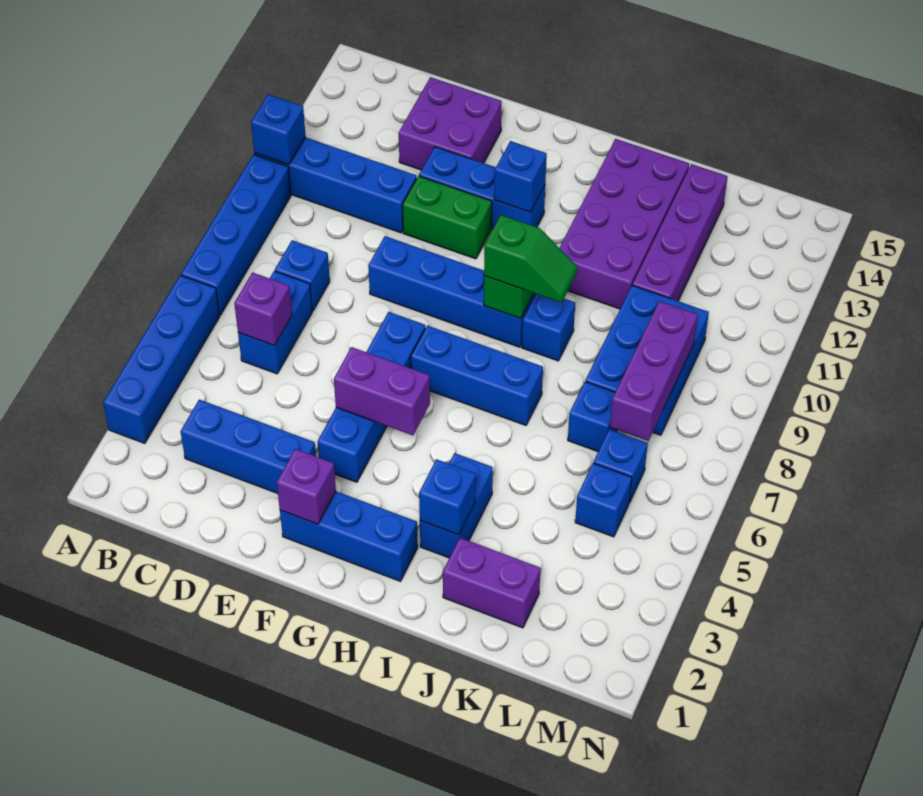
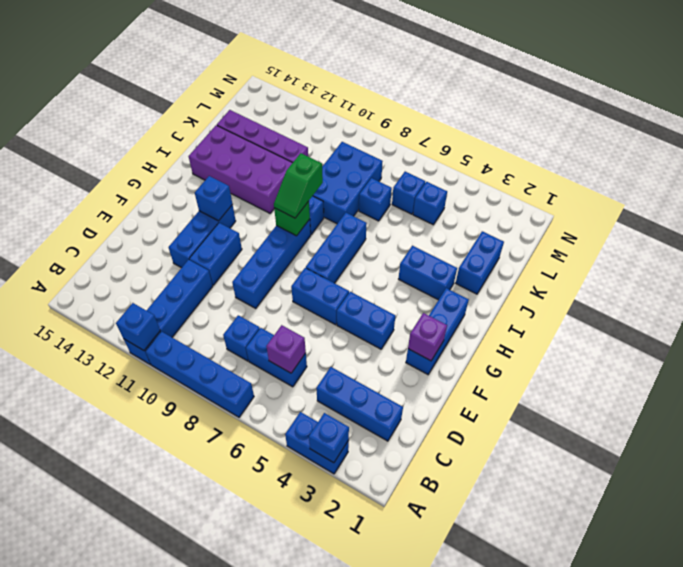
blue brick A3:A6 level 1 -> blue brick A3:A4 level 1
blue brick C3:E3 level 1 -> blue brick C2:C4 level 1
purple brick D13:E14 level 1 -> none
green brick E11:F11 level 1 -> blue brick E11:F11 level 1
purple brick F5:G5 level 2 -> none
green slope H9:I9 level 3 top H -> green slope H9:I9 level 3 top I
blue brick I3 level 2 -> blue brick A3 level 2
purple brick J2:K2 level 1 -> blue brick J2:K2 level 1
blue brick K8:L10 level 1 -> blue brick J8:L9 level 1
purple brick L7:L9 level 2 -> none

